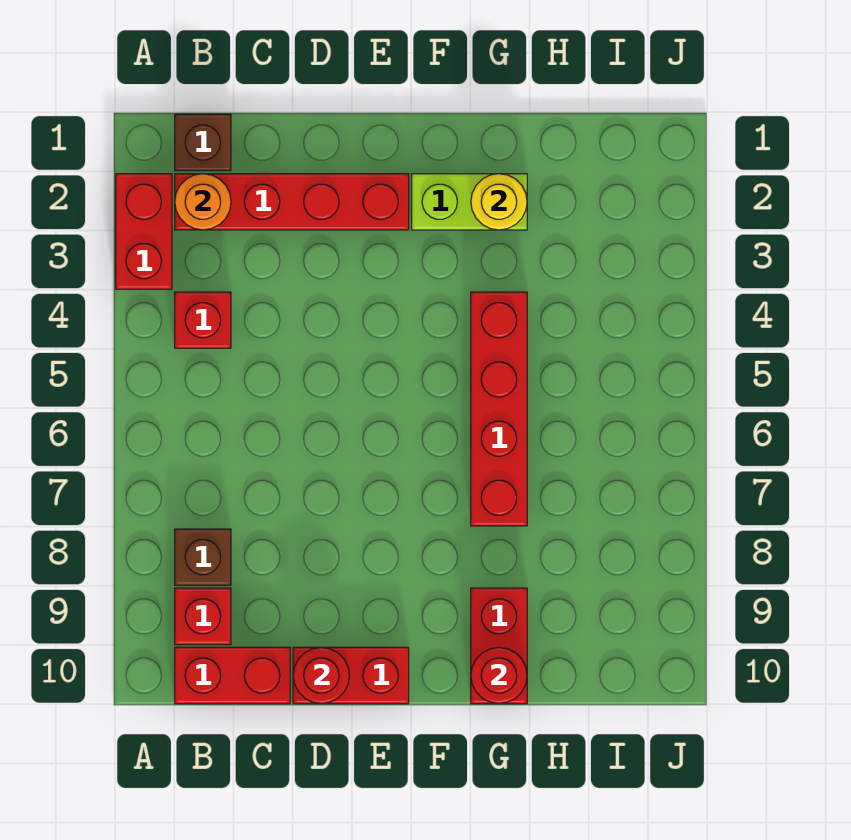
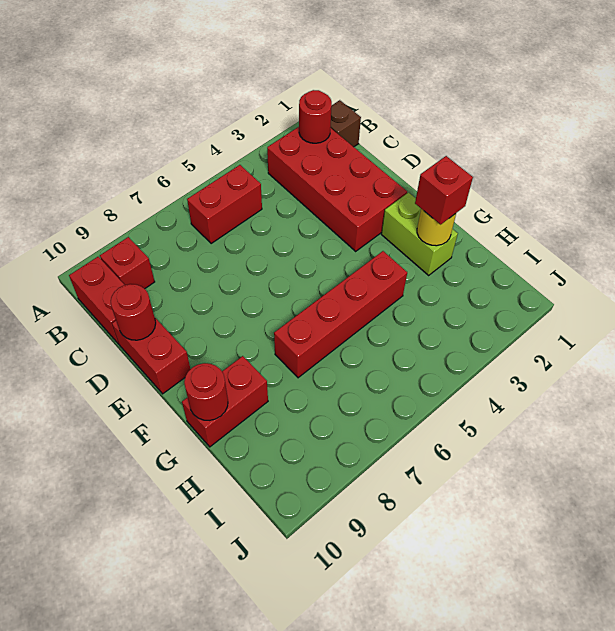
red brick A2:A3 level 1 -> red brick B5:B6 level 1
red brick B2:E2 level 1 -> red brick B2:E3 level 1
orange round brick B2 level 2 -> red round brick B2 level 2
red brick B4 level 1 -> red brick G2 level 3
brown brick B8 level 1 -> none

